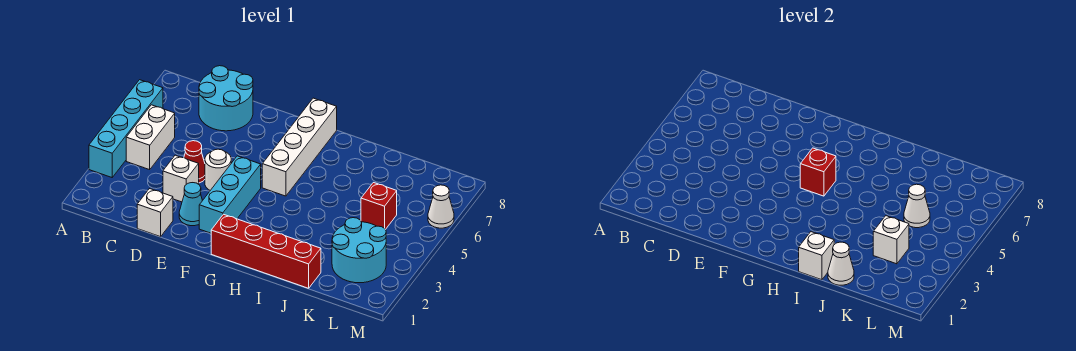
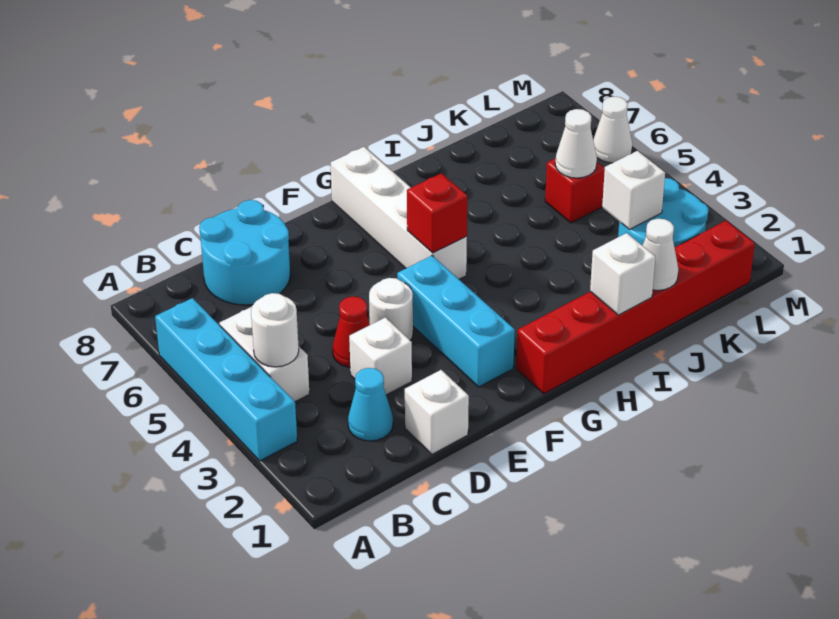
none -> white round brick B4 level 2
cyan cone E2 level 1 -> cyan cone C2 level 1
red brick G1:J1 level 1 -> red brick G1:L1 level 1

